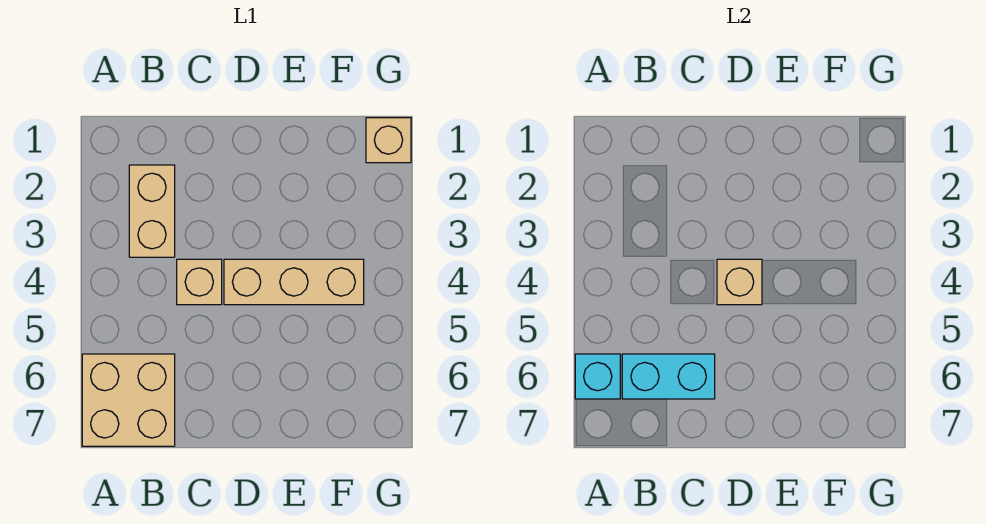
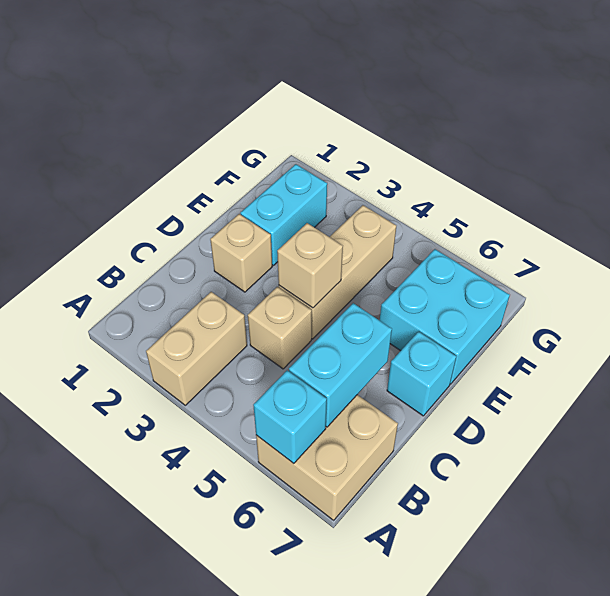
tan brick B2:B3 level 1 -> tan brick A3:B3 level 1
none -> cyan brick D7 level 1
none -> cyan brick E2:F2 level 1
none -> cyan brick E6:F7 level 1
tan brick G1 level 1 -> tan brick D2 level 1

